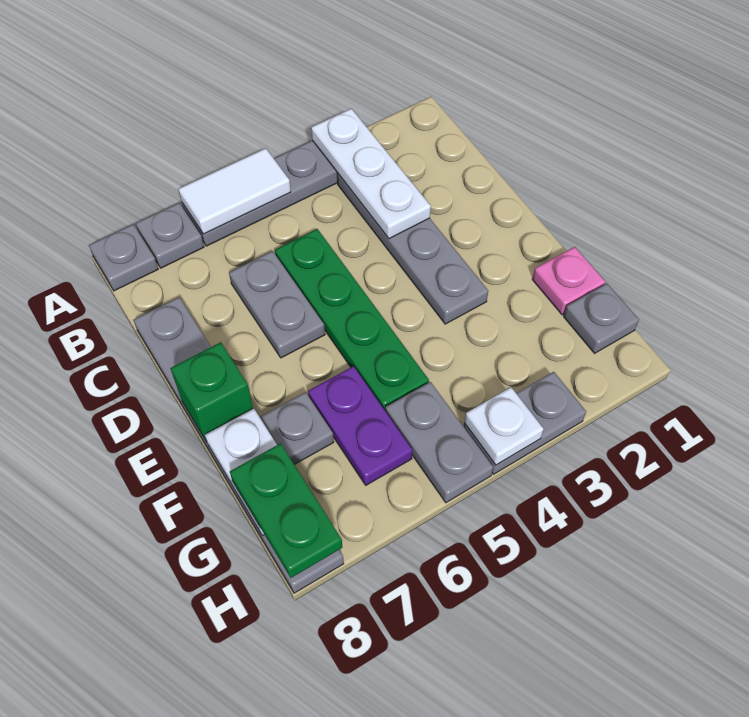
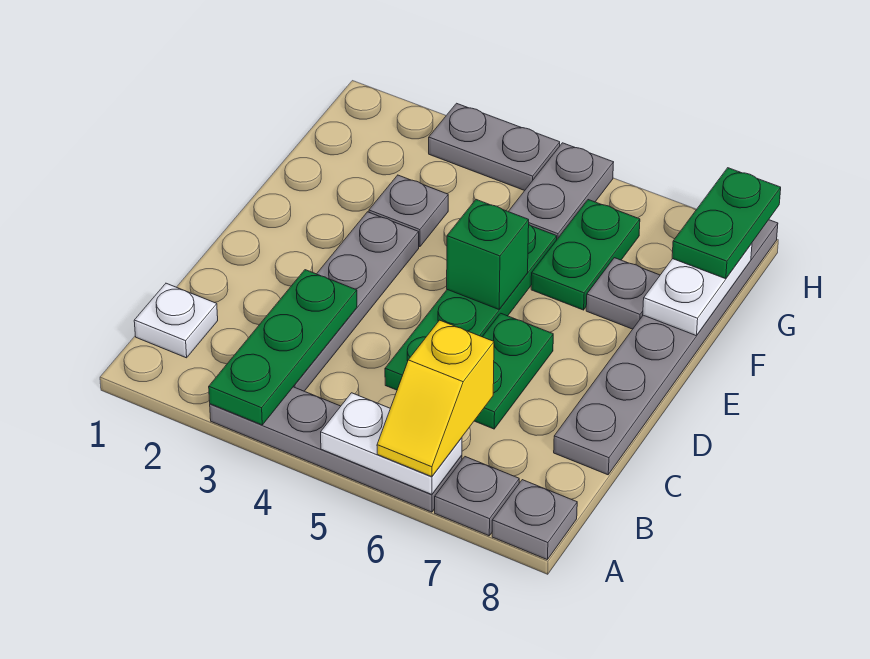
white plate A3:C3 level 2 -> green plate A3:C3 level 2
white tile A5:A6 level 2 -> white plate A5:A6 level 2
none -> yellow slope A6:B6 level 3 top B
grey plate C6:D6 level 1 -> green plate C6:D6 level 1
green brick E8 level 2 -> green brick E5 level 2
pink plate F1 level 1 -> none
purple plate F6:G6 level 1 -> green plate F6:G6 level 1
grey plate G1 level 1 -> grey plate F3 level 1
white plate H4 level 2 -> white plate B1 level 1

